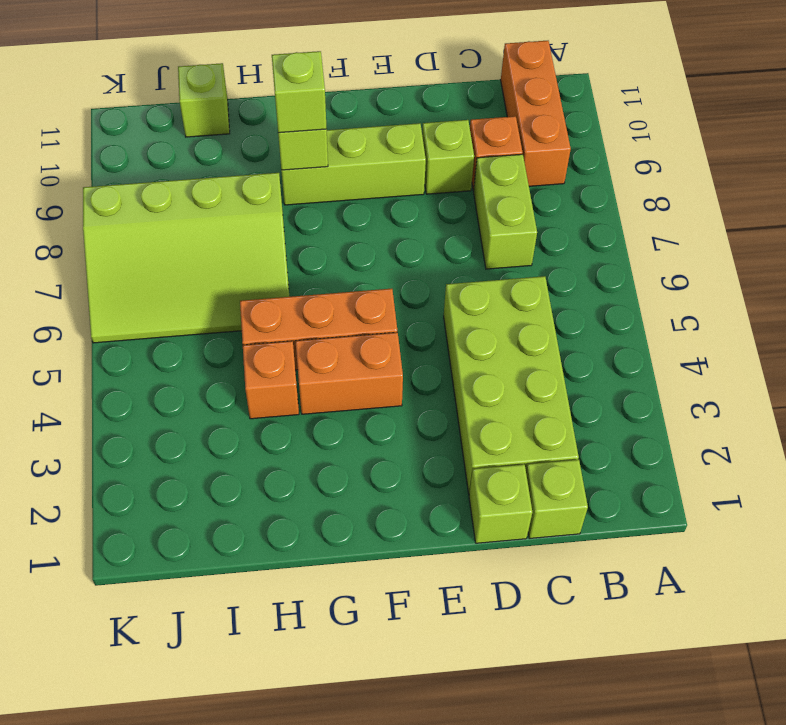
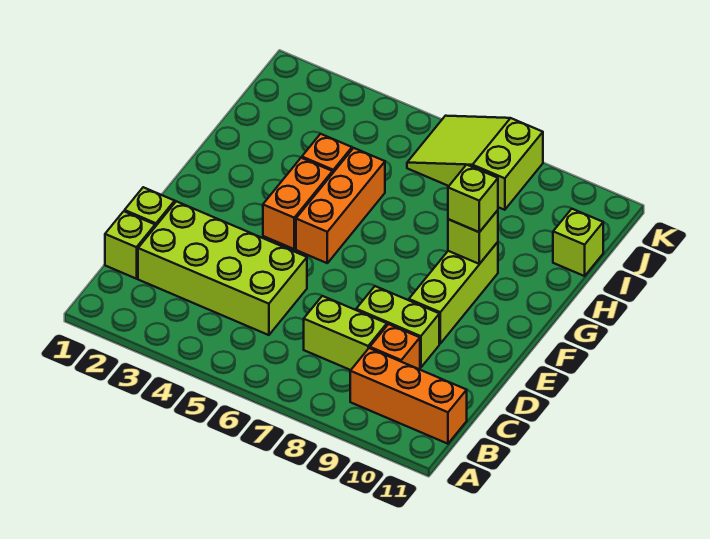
lime brick D9 level 1 -> lime brick D8:D9 level 1
lime slope H6:K8 level 1 top 8 -> lime slope J6:K8 level 1 top 8

